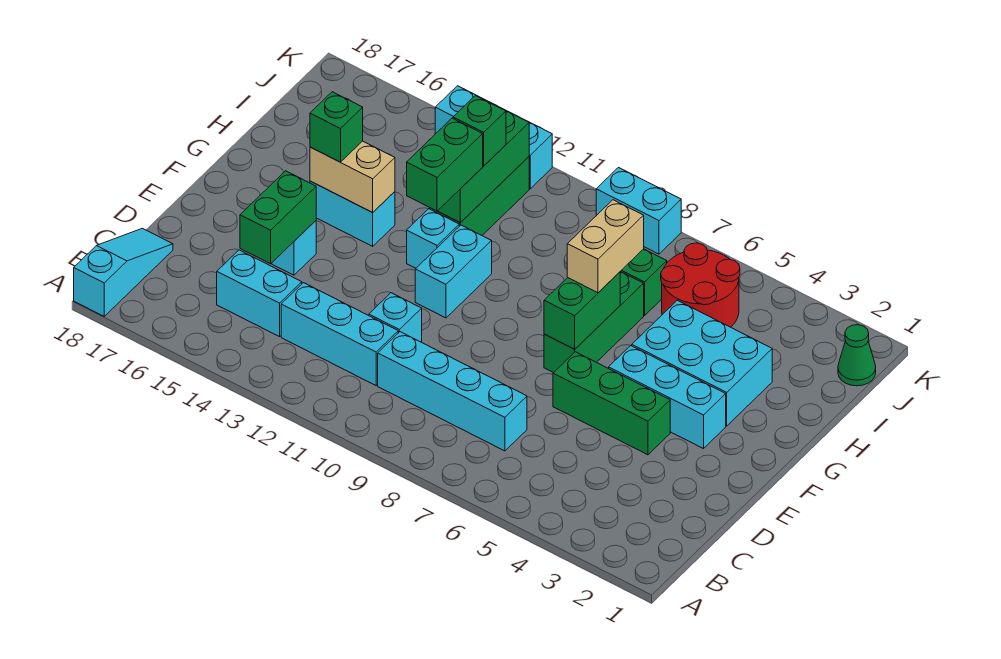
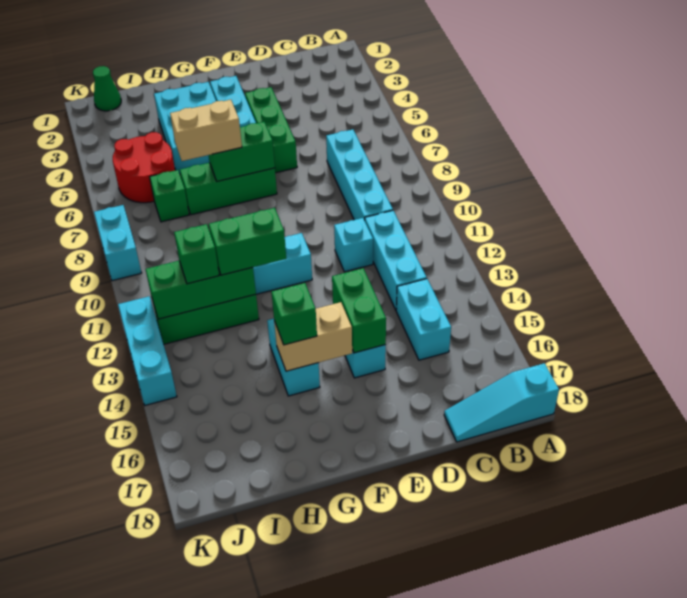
green brick D15:E15 level 2 -> green brick E14:E15 level 2
cyan brick G12 level 1 -> none
tan brick G14:G15 level 2 -> tan brick F15:G15 level 2

